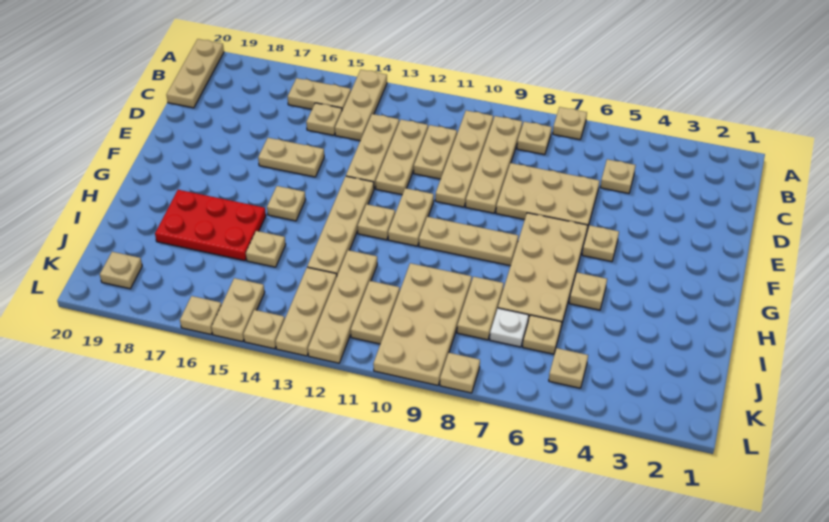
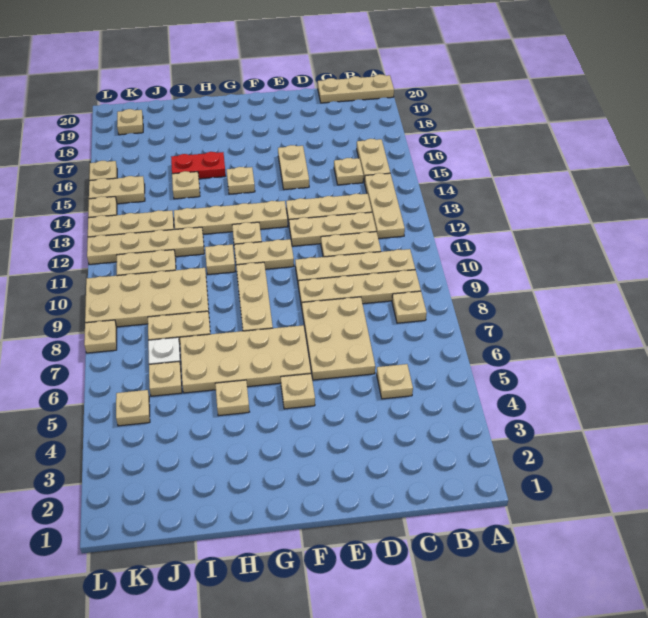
tan plate A7 level 1 -> tan plate H11 level 1
tan plate A14:C14 level 1 -> tan plate B12:B14 level 1
red plate H16:I18 level 1 -> red plate H16:I16 level 1

